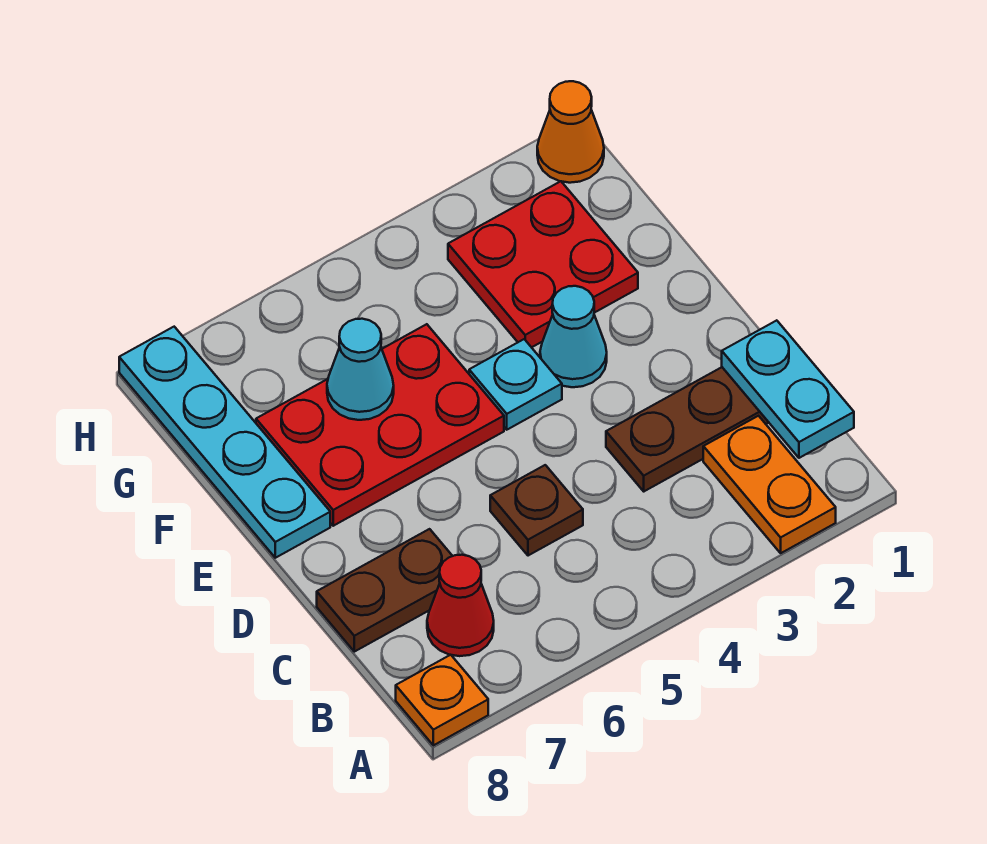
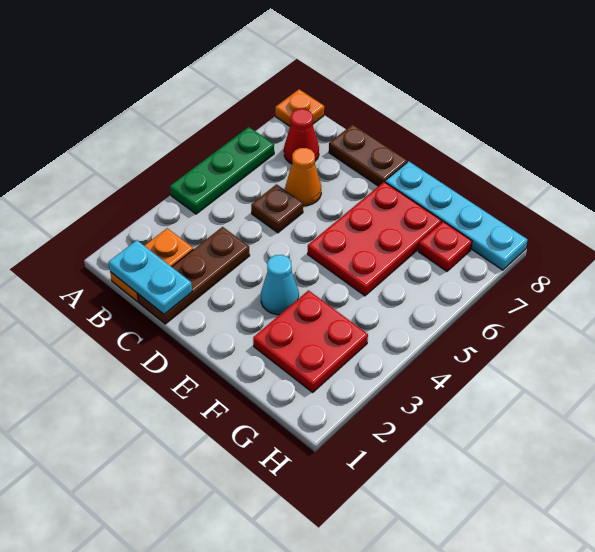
orange plate A2:B2 level 1 -> orange plate B1:B2 level 1
none -> green plate A4:A6 level 1
brown plate C7:C8 level 1 -> brown plate C8:D8 level 1
cyan plate E4 level 1 -> none
cyan cone F6 level 2 -> none
none -> red plate G7 level 1
orange cone H1 level 1 -> orange cone C6 level 1

